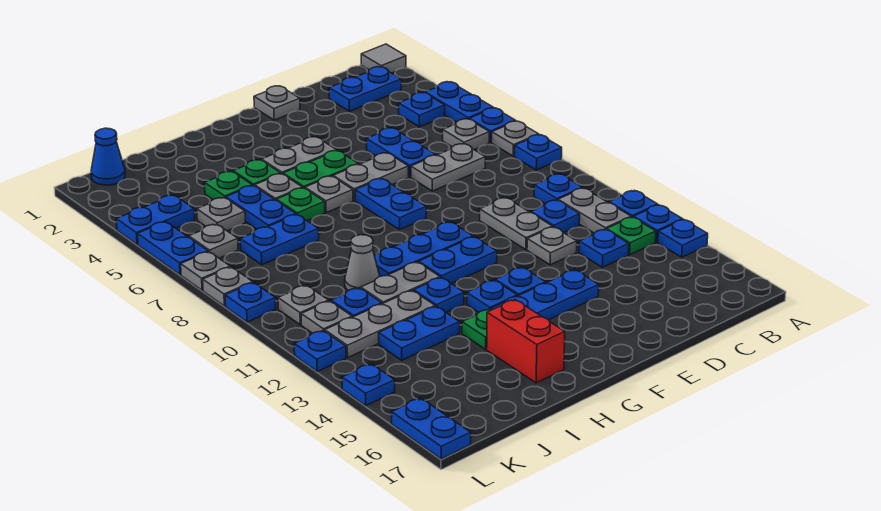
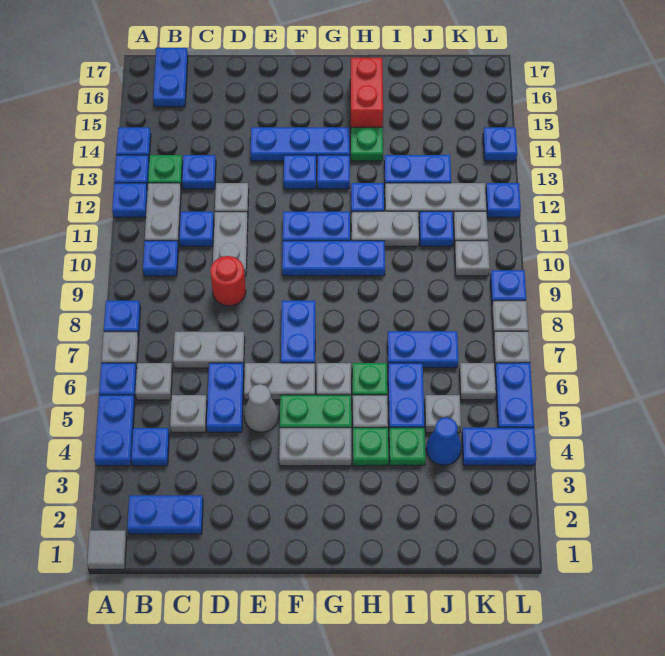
none -> red round brick D9 level 1
grey plate E1 level 1 -> grey plate C5 level 1
grey cone I10 level 1 -> grey cone E5 level 1
blue cone K1 level 1 -> blue cone J4 level 1
blue plate L16:L17 level 1 -> blue plate B16:B17 level 1

